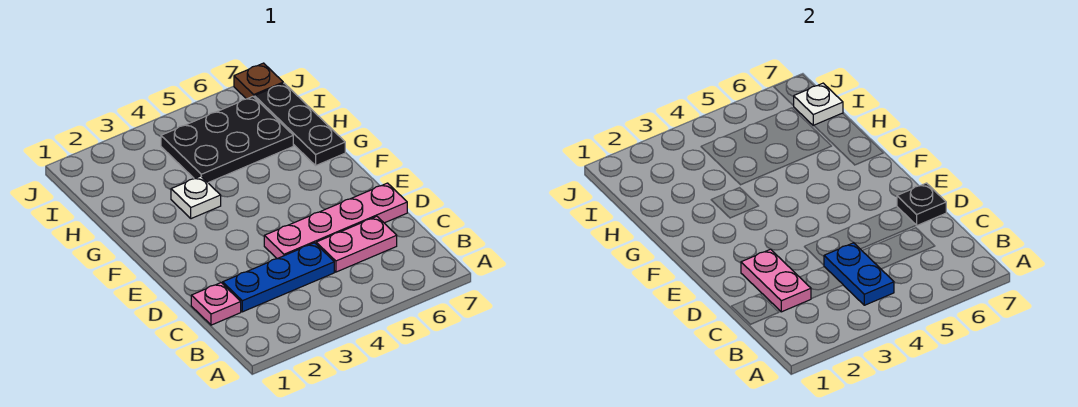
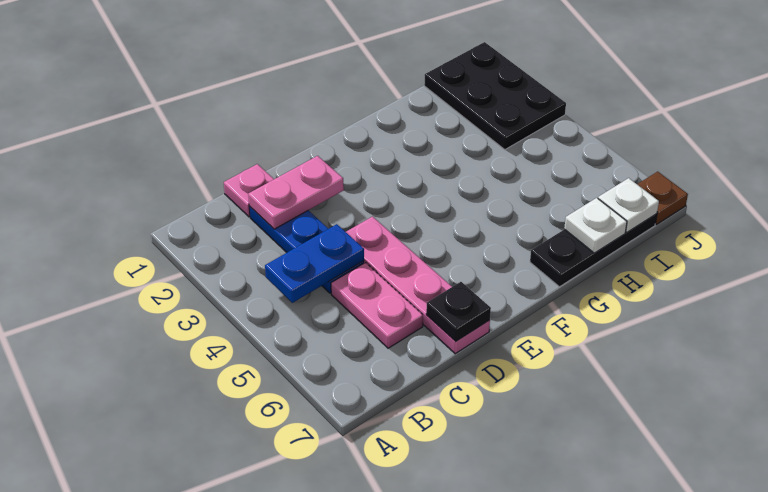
white plate G3 level 1 -> white plate H7 level 2
black plate H4:I6 level 1 -> black plate I1:J3 level 1

